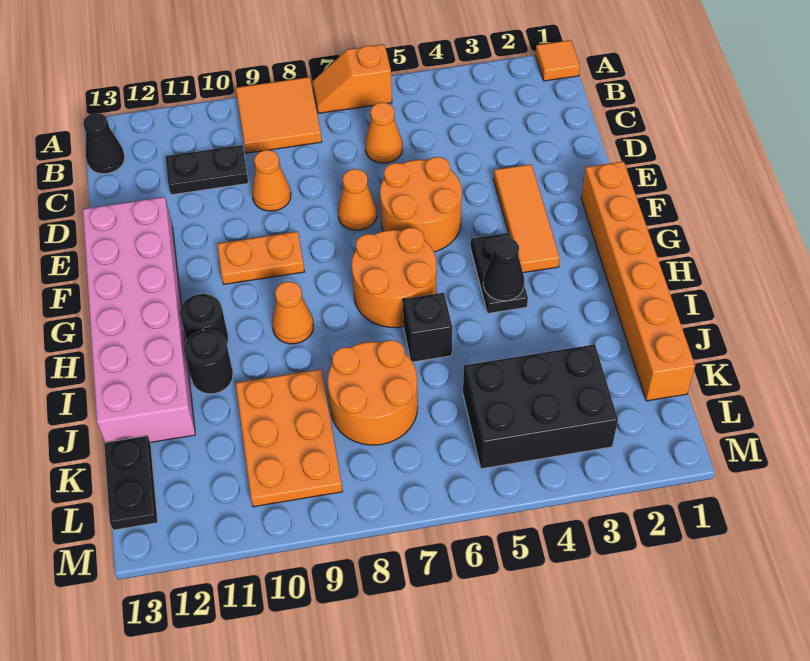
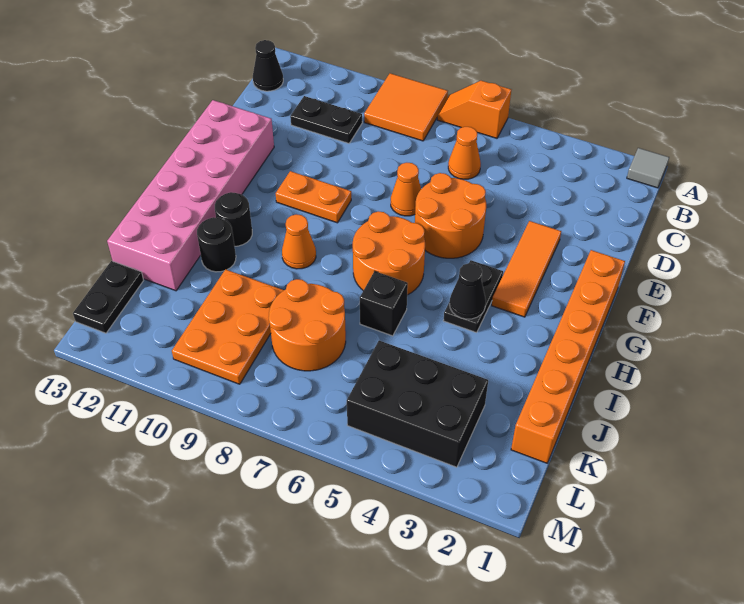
orange tile A1 level 1 -> grey tile A1 level 1
orange cone D9 level 1 -> none

